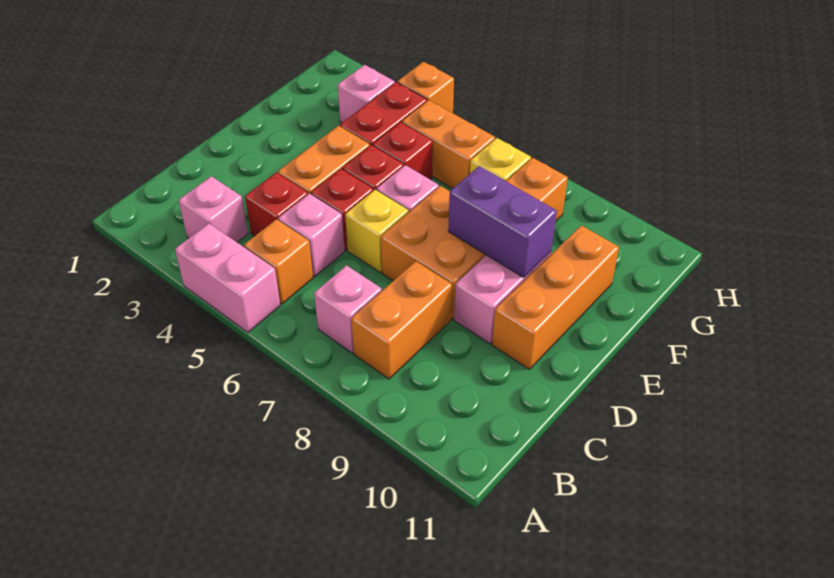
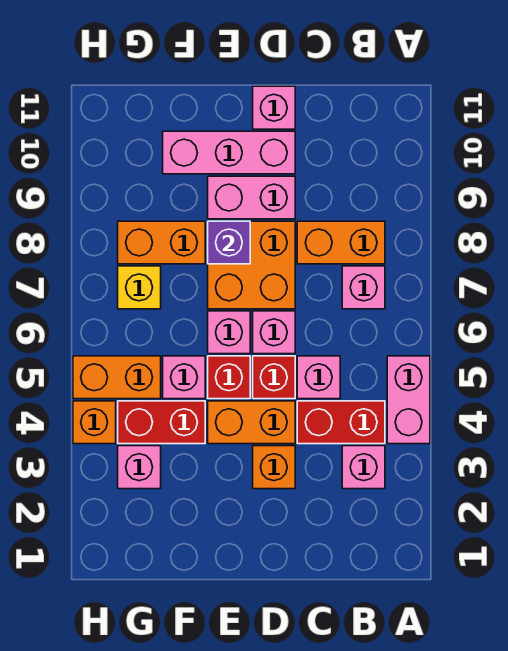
orange brick B5 level 1 -> orange brick D3 level 1
red brick C4 level 1 -> red brick B4:C4 level 1
yellow brick D6 level 1 -> pink brick D6 level 1
orange brick D10:F10 level 1 -> pink brick D10:F10 level 1
none -> pink brick D11 level 1
purple brick E8:E9 level 2 -> purple brick E8 level 2
red brick F5 level 1 -> pink brick F5 level 1
orange brick G5:G6 level 1 -> orange brick G5:H5 level 1

